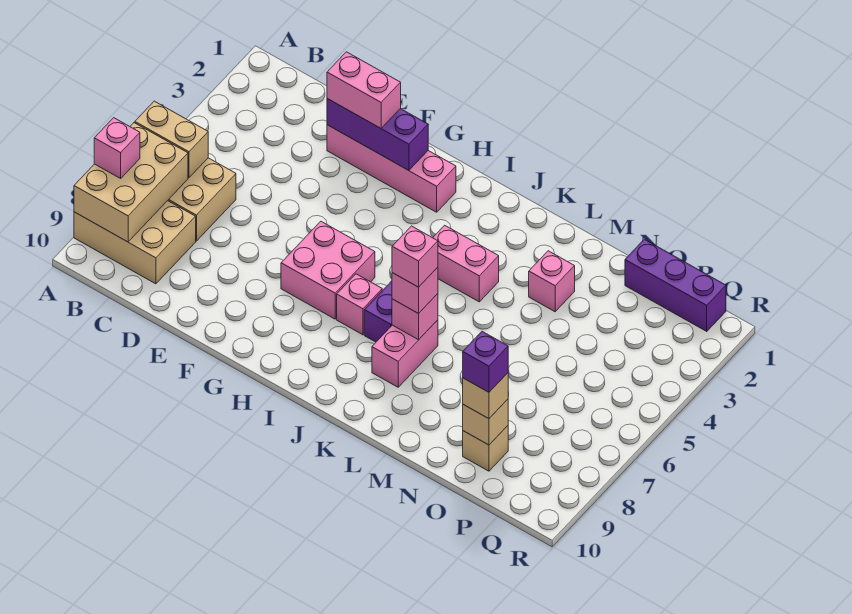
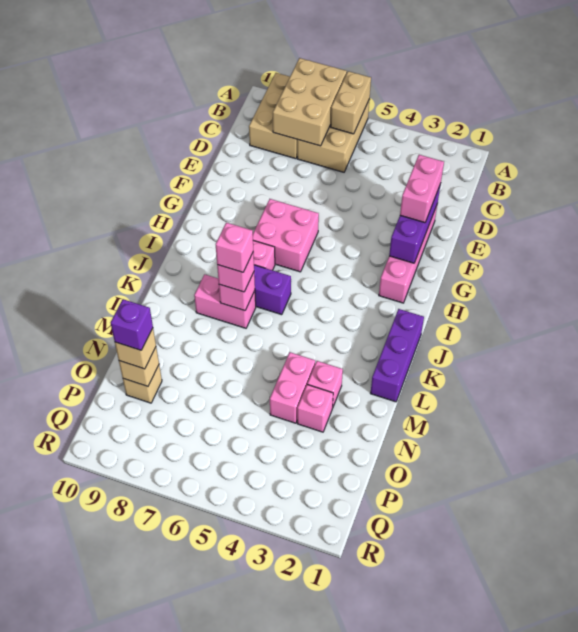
tan brick A7:B9 level 2 -> tan brick A7:C8 level 2
pink brick A8 level 3 -> pink brick N3 level 1
pink brick J4:K4 level 1 -> pink brick M4:N4 level 1
purple brick O1:Q1 level 1 -> purple brick J1:L1 level 1

